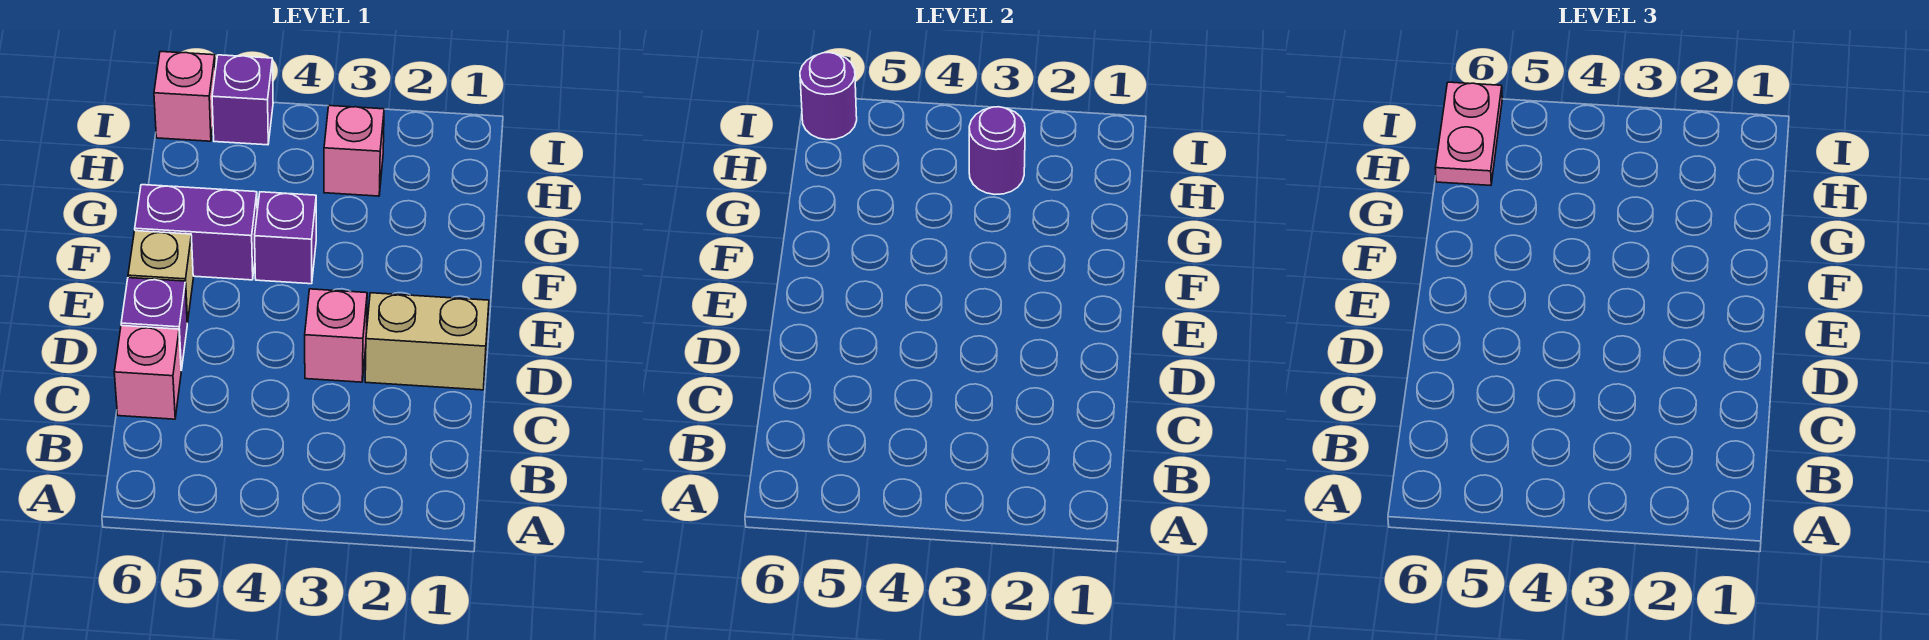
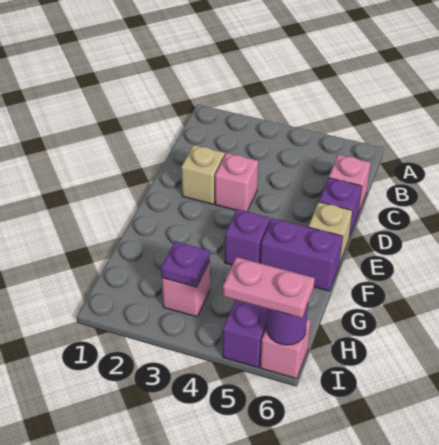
tan brick D1:D2 level 1 -> tan brick D2 level 1
purple round brick H3 level 2 -> purple plate H3 level 2
pink plate H6:I6 level 3 -> pink plate I5:I6 level 3

